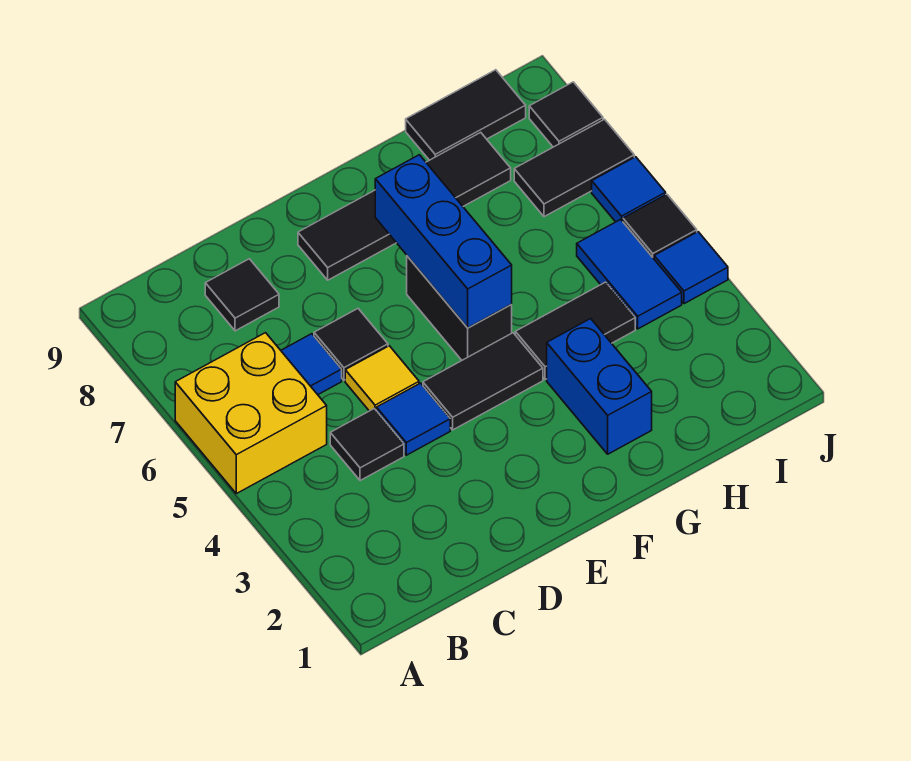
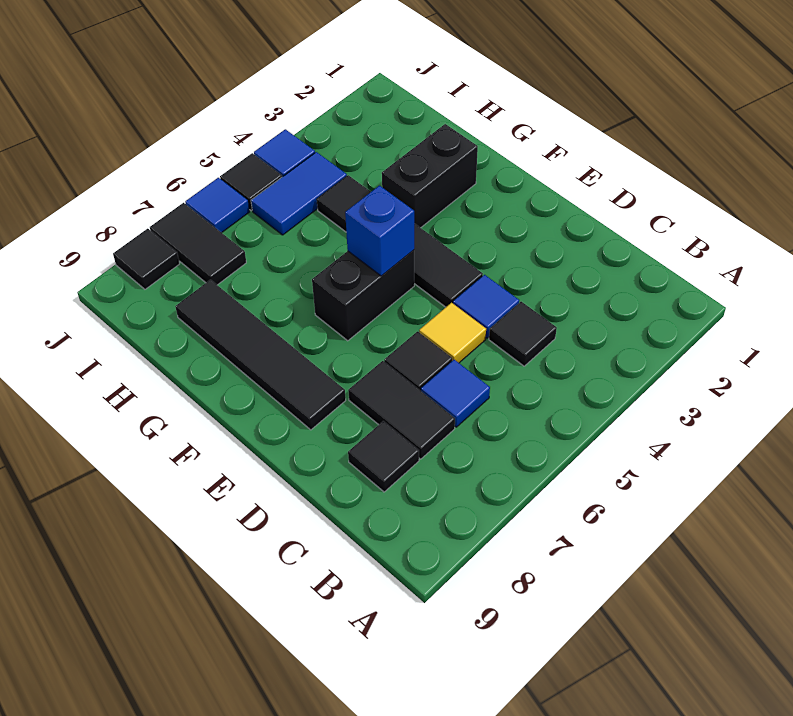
yellow brick A5:B6 level 1 -> none
blue brick F5:F7 level 2 -> blue brick F5 level 2
blue brick G2:G3 level 1 -> black brick G2:G3 level 1
black tile H9:I9 level 1 -> black tile C7:D7 level 1

